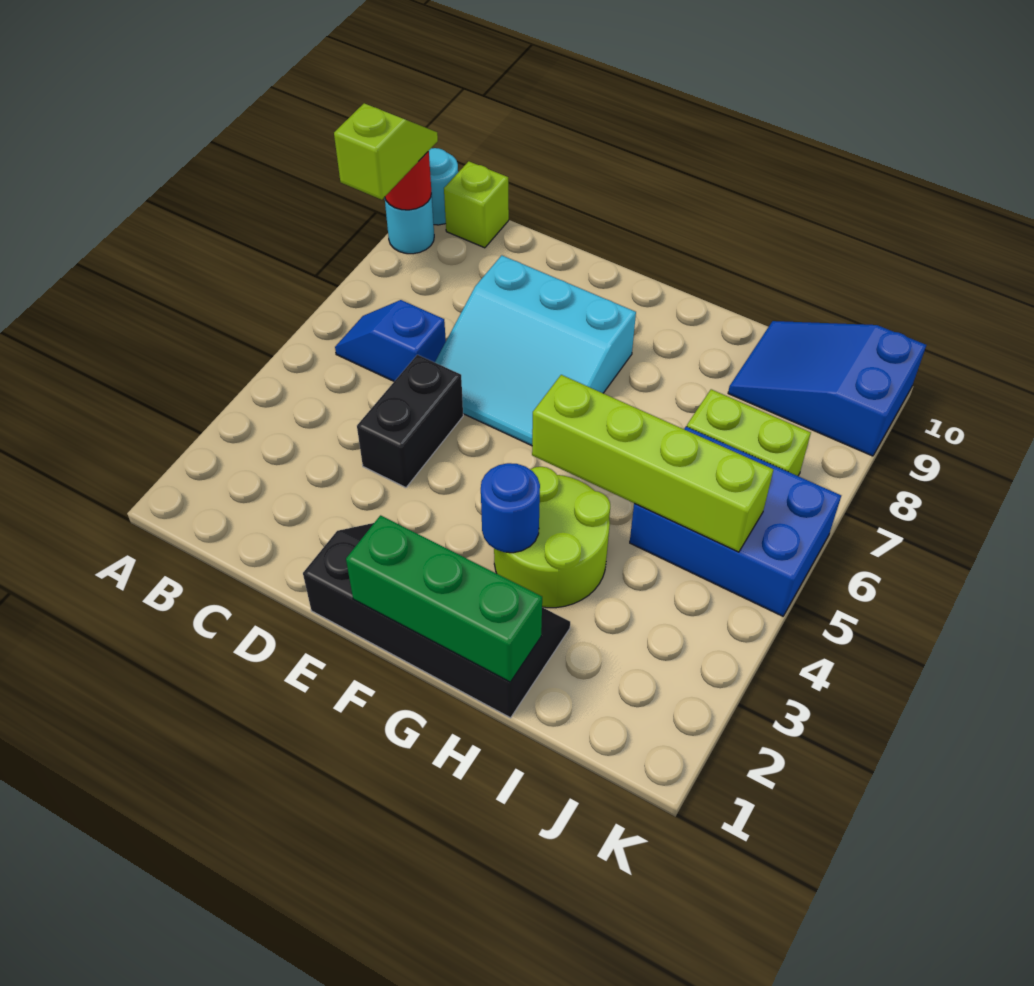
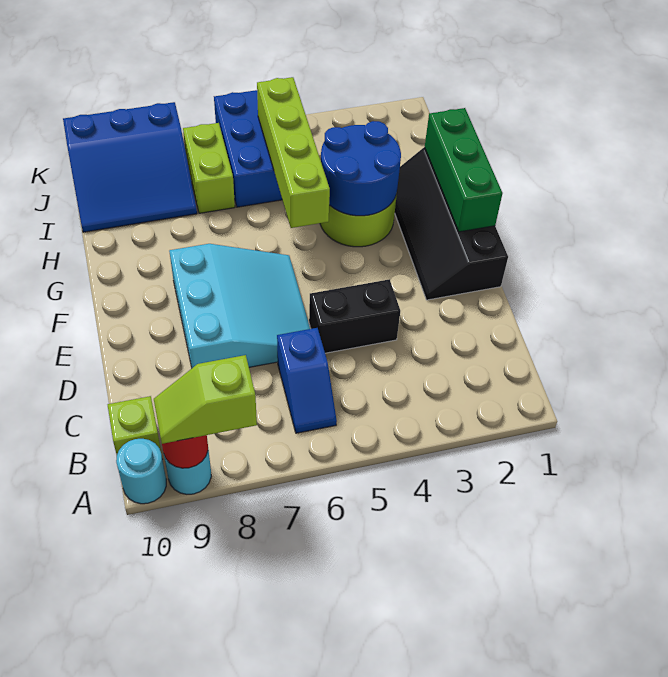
blue round brick G3 level 2 -> blue round brick G3:H4 level 2
blue slope I9:K10 level 1 top K -> blue slope I8:K10 level 1 top K

